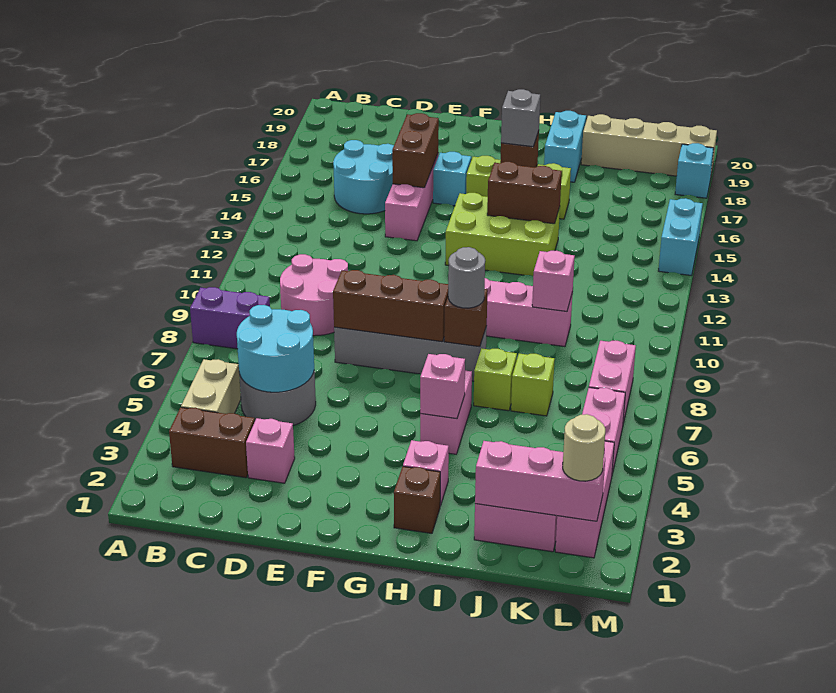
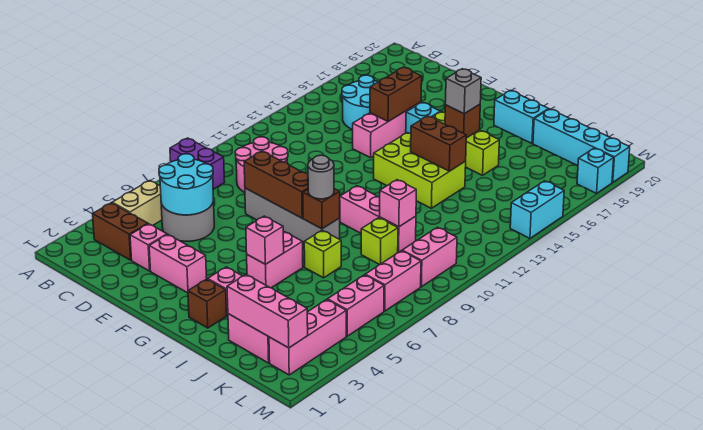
none -> pink brick E3:F3 level 1
cyan brick I18:I19 level 1 -> cyan brick H19:I19 level 1
lime brick J7 level 1 -> lime brick J9 level 1
tan brick J19:M19 level 1 -> cyan brick J19:M19 level 1
tan round brick L2 level 3 -> none
none -> pink brick L9:L10 level 1

